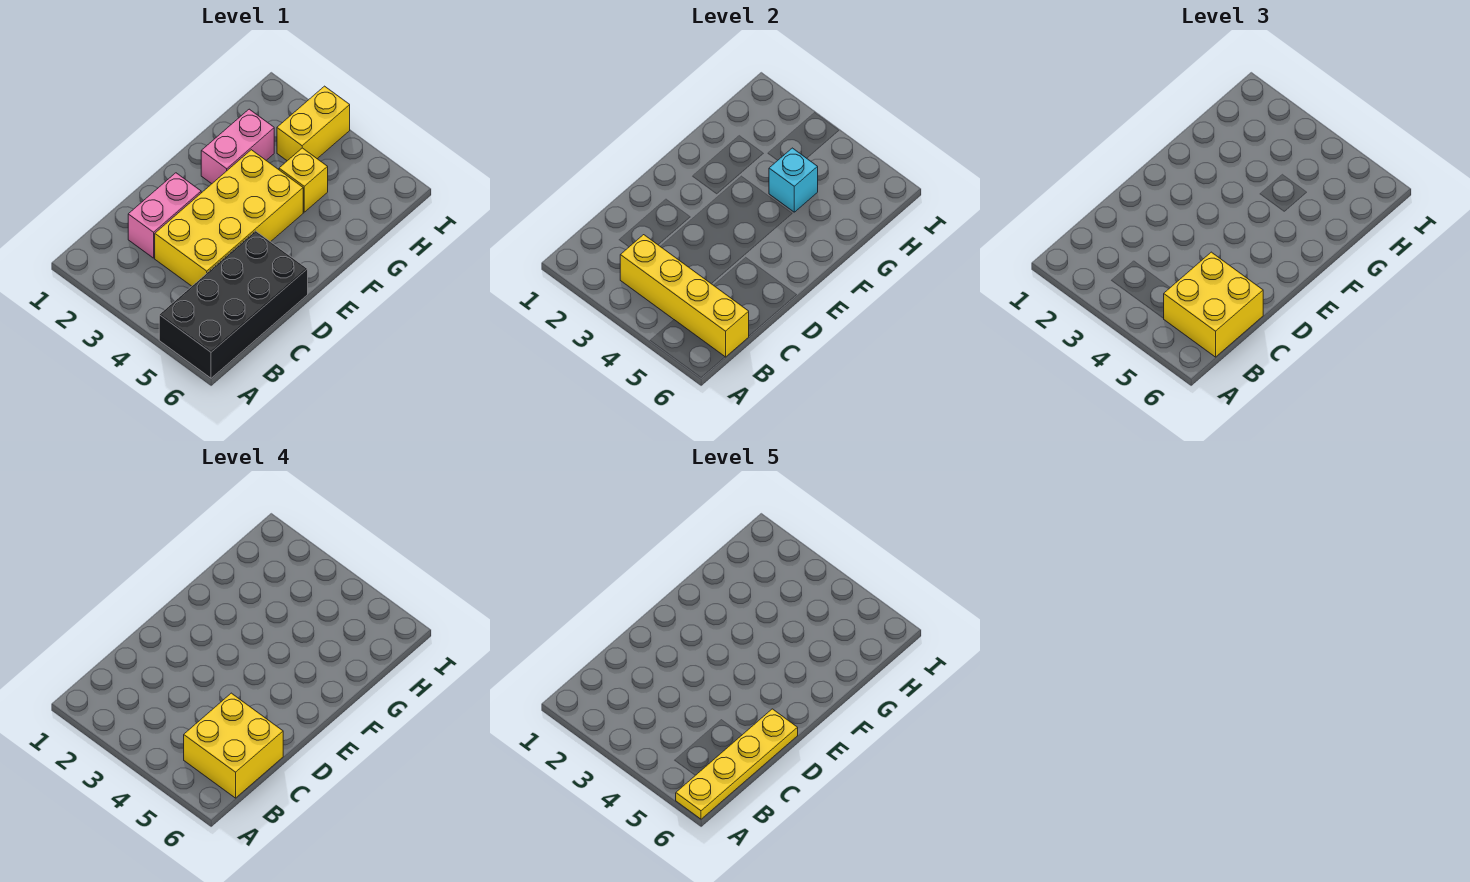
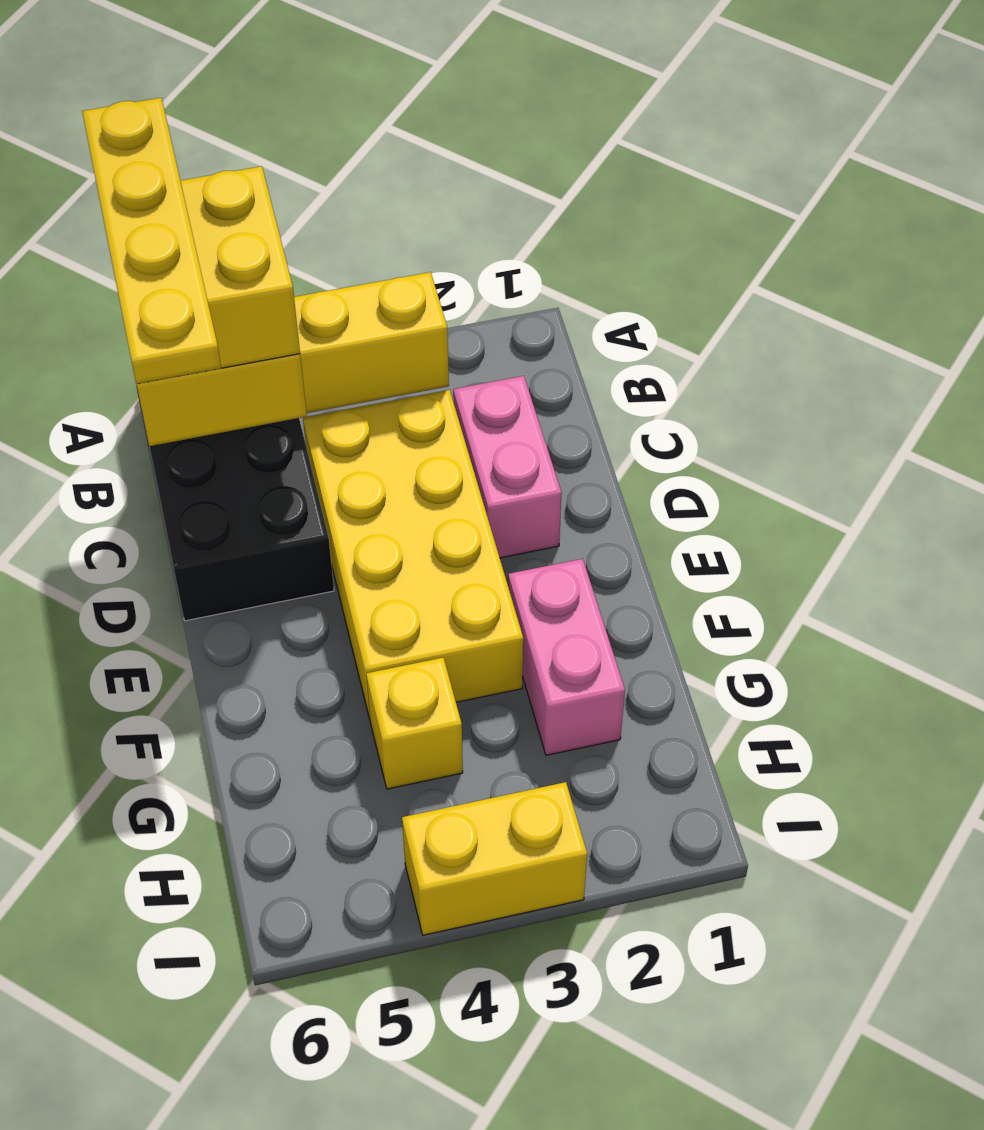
cyan brick G4 level 2 -> none
yellow brick H3:I3 level 1 -> yellow brick I3:I4 level 1

